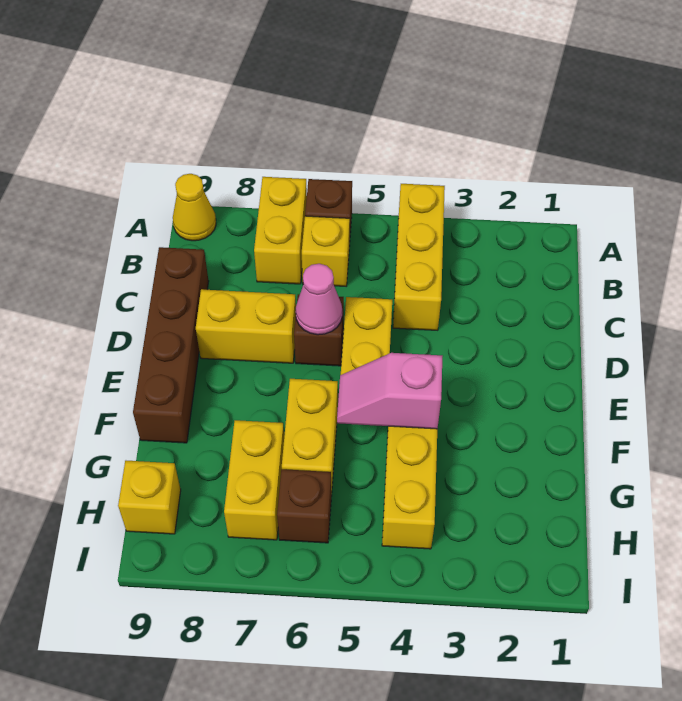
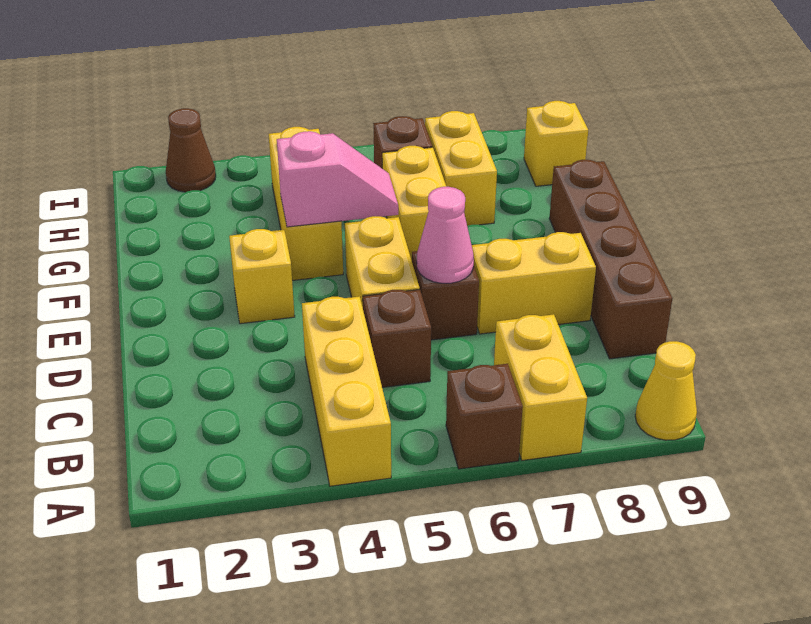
yellow brick B6 level 1 -> yellow brick E3 level 1
none -> brown brick C5 level 1
none -> brown cone I2 level 1

